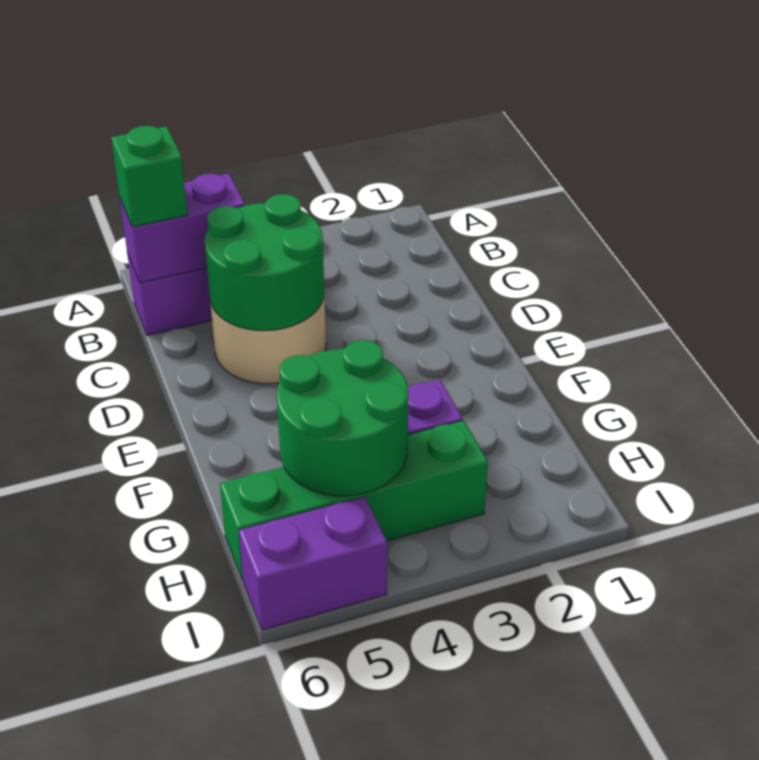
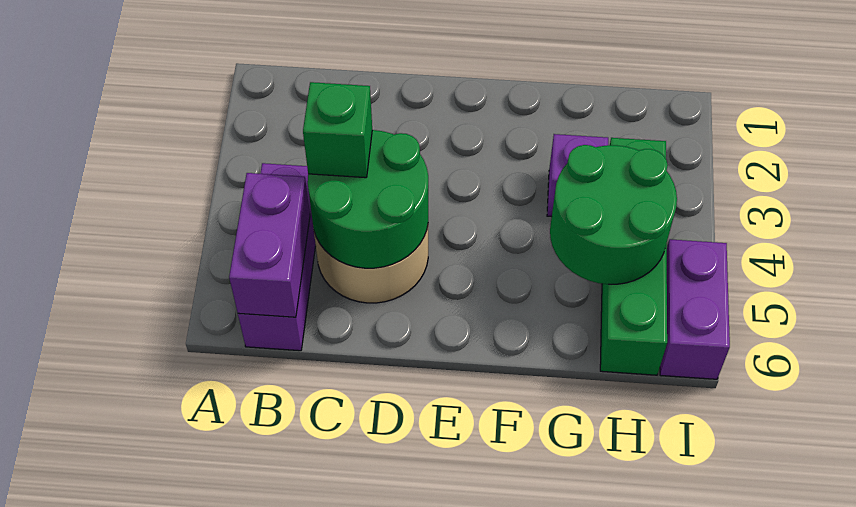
green brick B6 level 3 -> green brick C4 level 3

